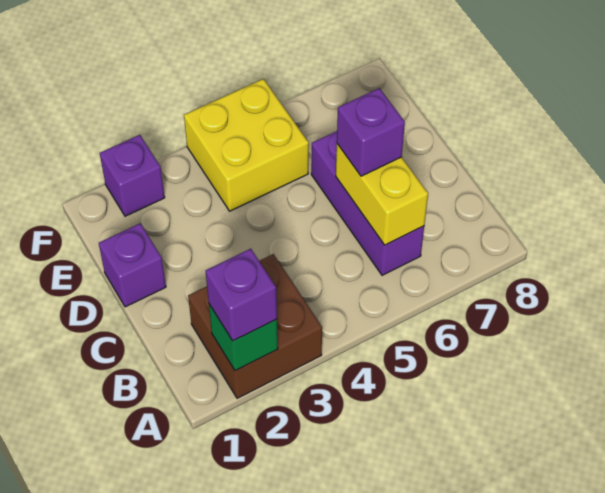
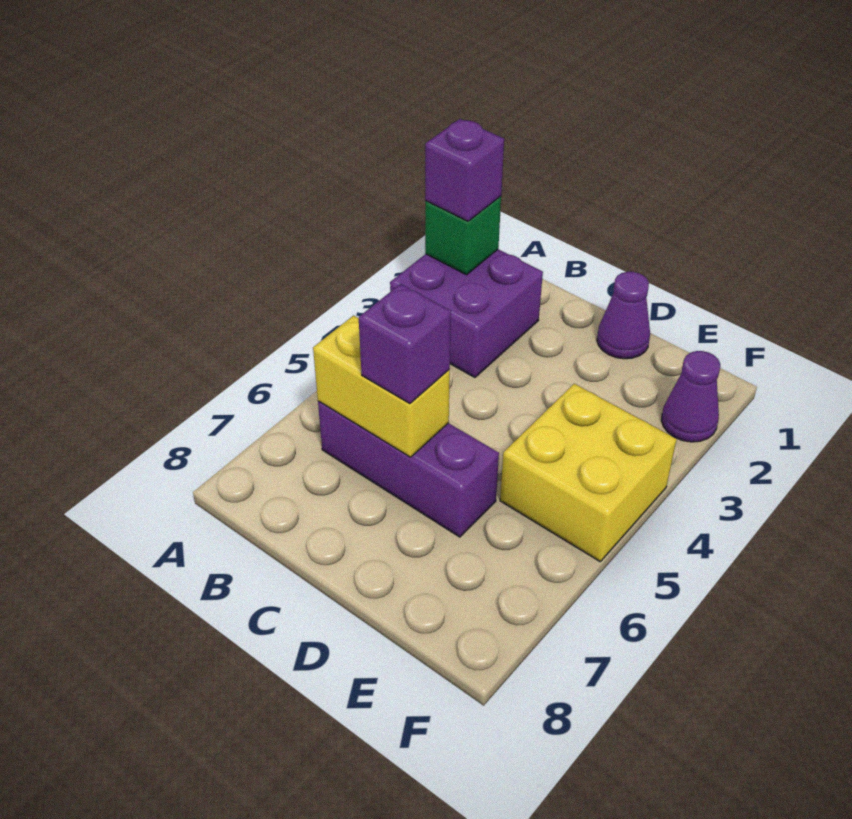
brown brick A2:B3 level 1 -> purple brick A2:B3 level 1
purple brick D1 level 1 -> purple cone D1 level 1
purple brick F2 level 1 -> purple cone F2 level 1

